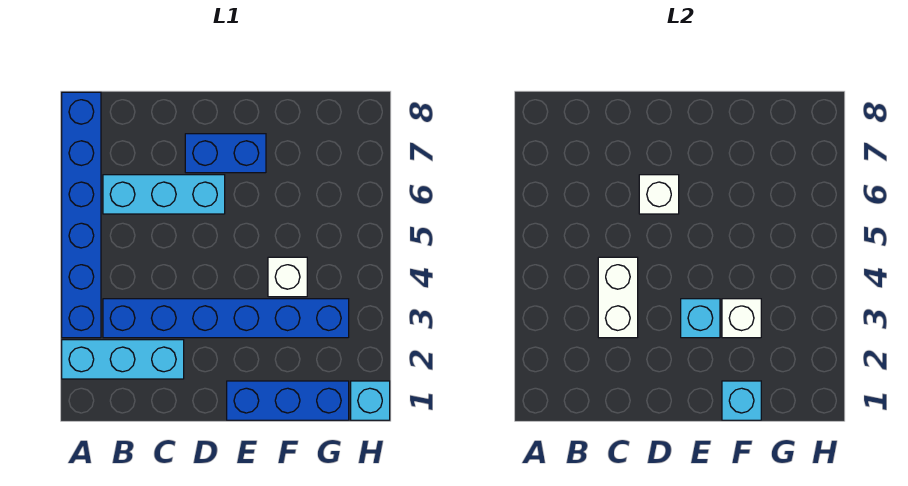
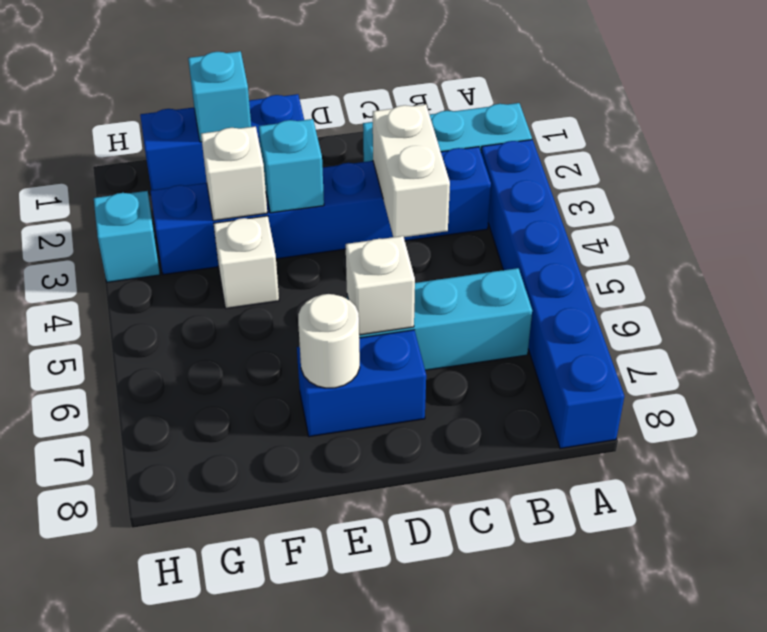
none -> white round brick E7 level 2
cyan brick H1 level 1 -> cyan brick H3 level 1

